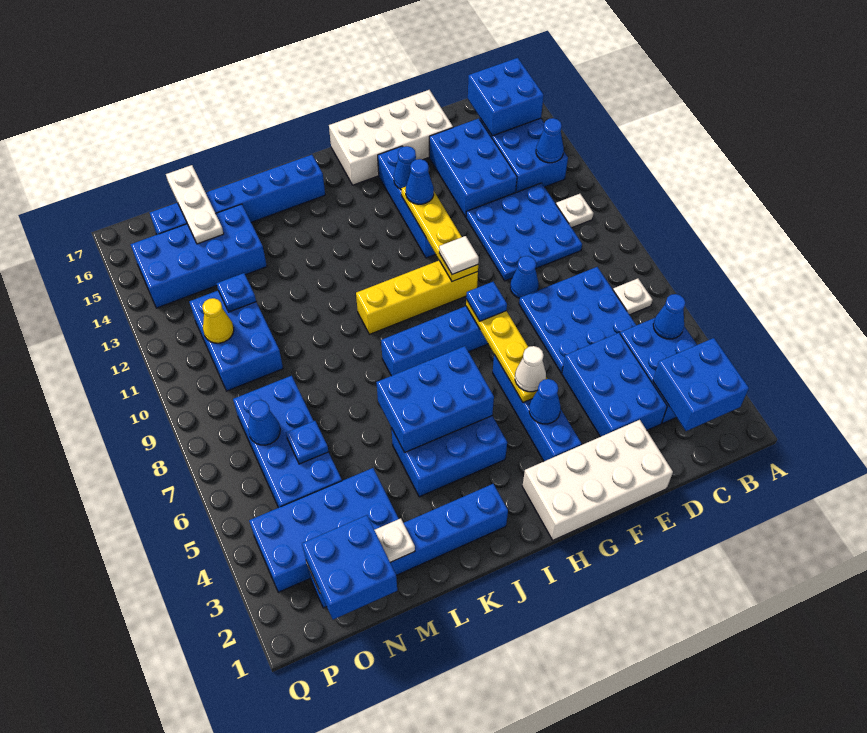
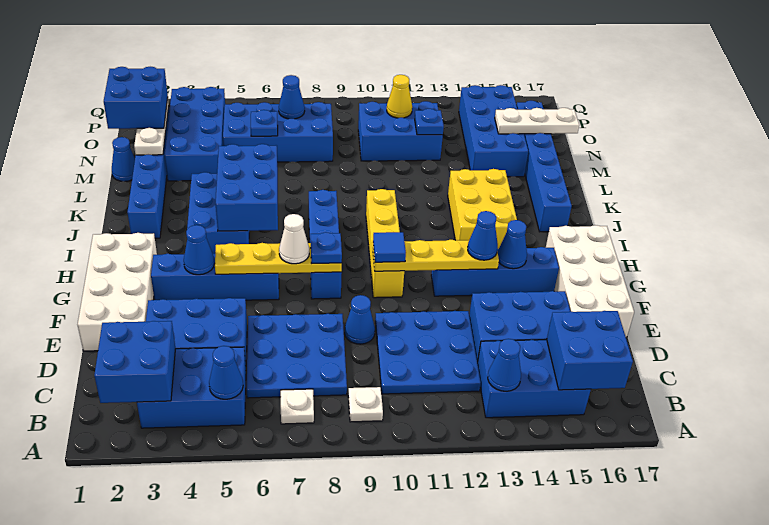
white plate B11 level 1 -> white plate B9 level 1
white cone G5 level 3 -> white cone G7 level 3
white tile G10 level 3 -> blue tile G10 level 3
none -> yellow brick I13:K14 level 1
none -> blue cone M1 level 1

